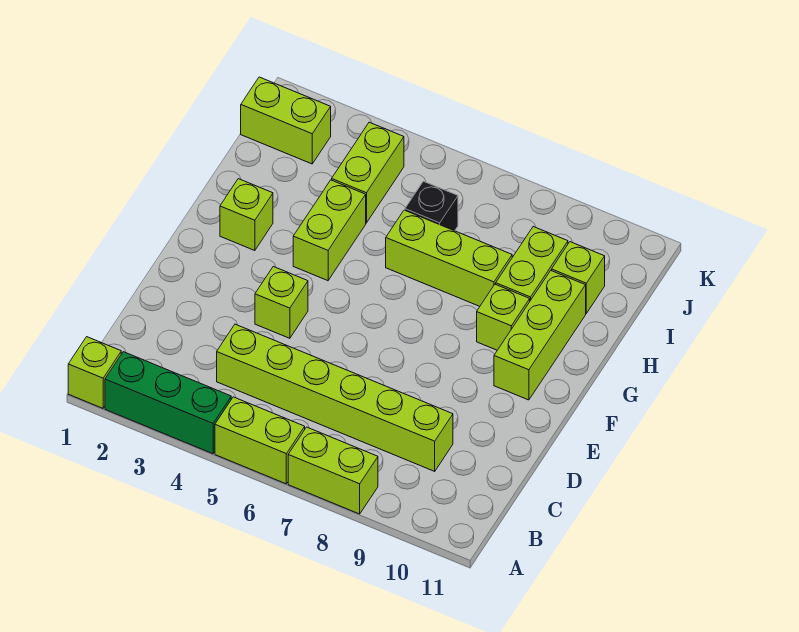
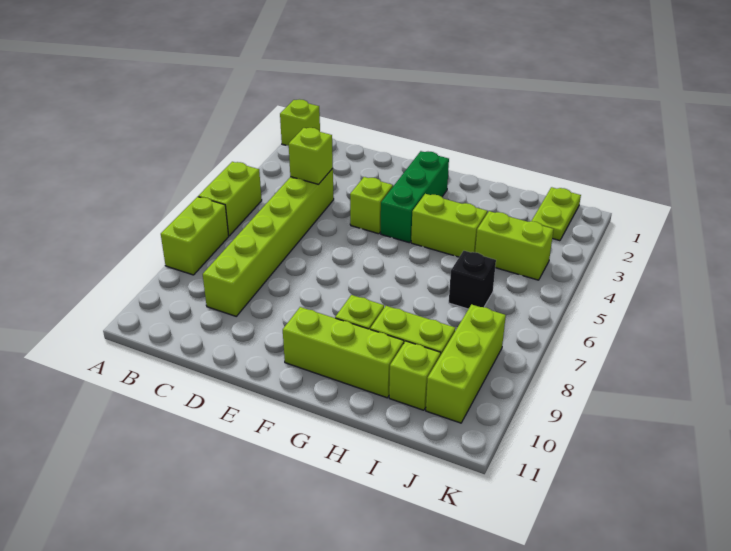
green brick A2:A4 level 1 -> green brick F2:F4 level 1
lime brick G2 level 1 -> lime brick C4 level 2
lime brick H6:H8 level 1 -> lime brick J8:J10 level 1
lime brick J1:J2 level 1 -> lime plate J1:J2 level 1

